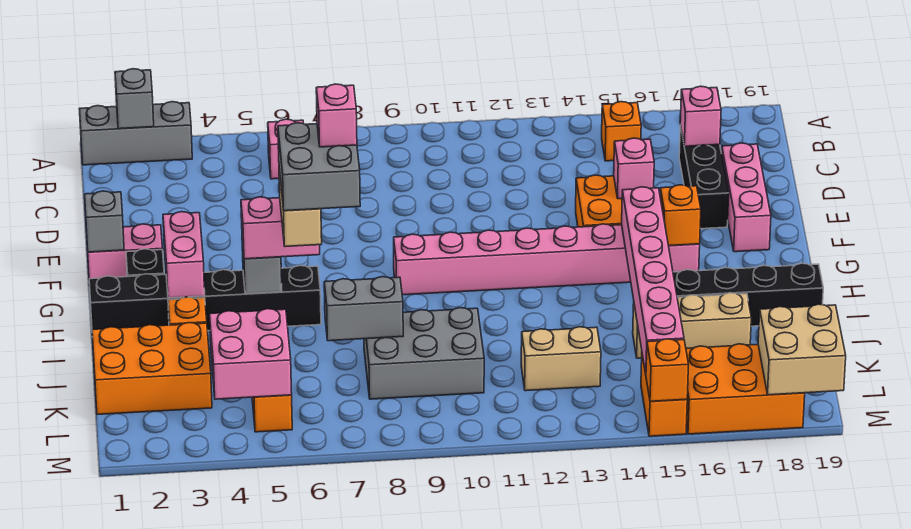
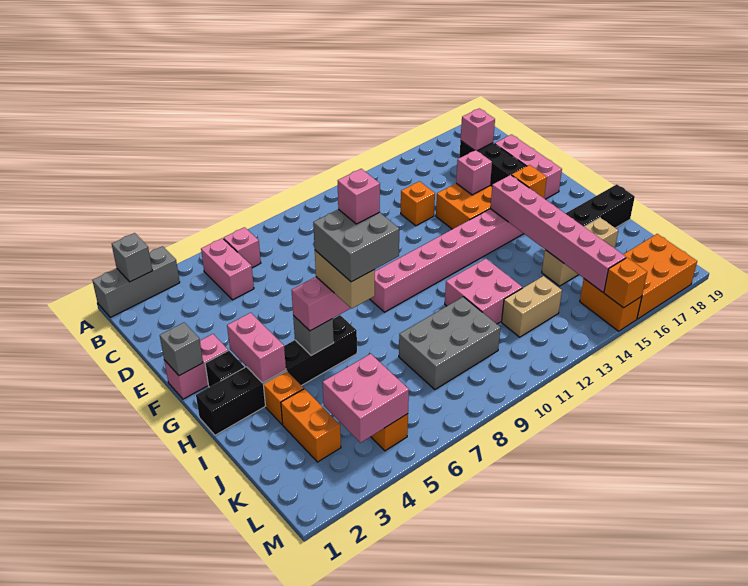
none -> pink brick B5:C5 level 1
orange brick B15 level 1 -> orange brick D13 level 1
none -> pink brick I11:J12 level 1
orange brick J1:K3 level 1 -> orange brick J3:K3 level 1
grey brick J7:J8 level 2 -> none
tan brick L18:M19 level 2 -> none

